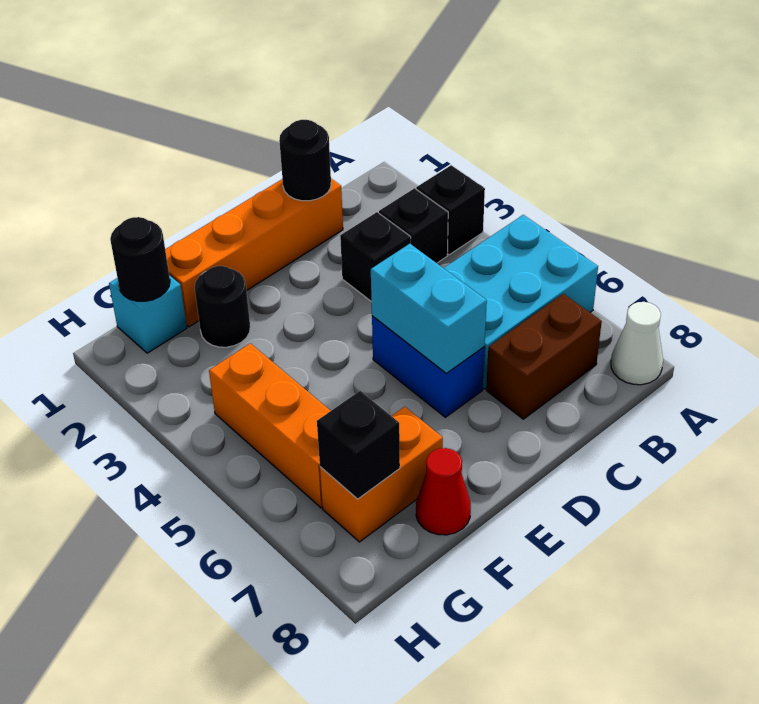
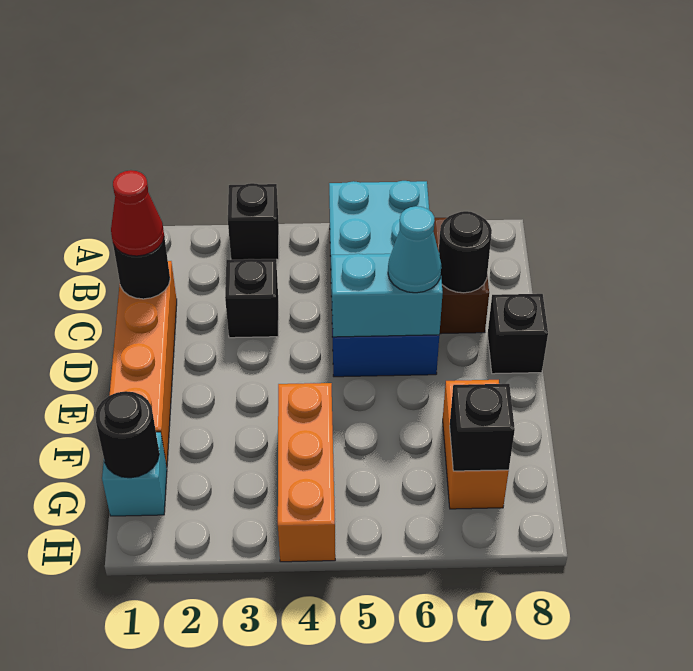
white cone A8 level 1 -> none
black brick B3 level 1 -> black brick D8 level 1
none -> cyan cone D6 level 3
black round brick F2 level 1 -> black round brick C7 level 2
red cone F8 level 1 -> red cone C1 level 3
orange brick G4:G6 level 1 -> orange brick F4:H4 level 1

